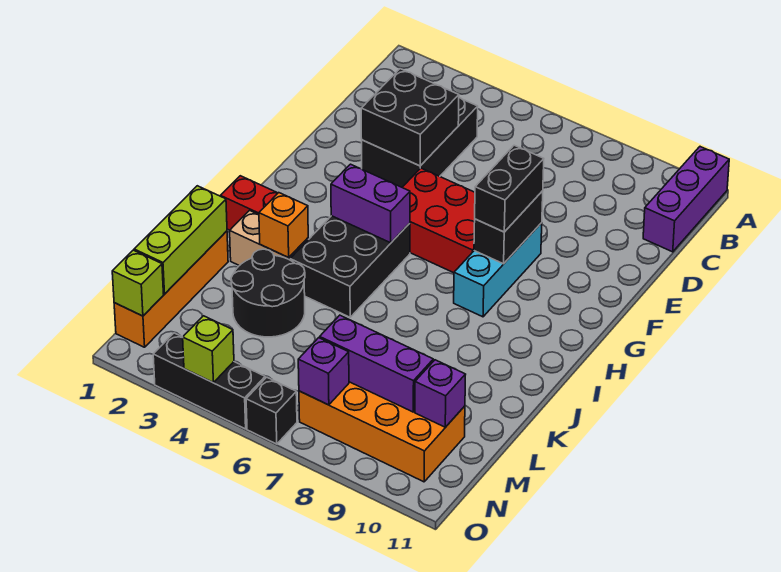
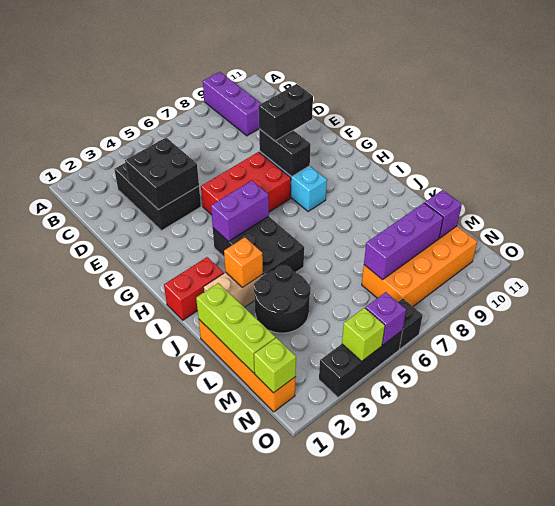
purple brick A11:C11 level 1 -> purple brick A9:C9 level 1
black brick F8:G8 level 3 -> black brick F8:F9 level 3
purple brick N7 level 2 -> purple brick O5 level 2

